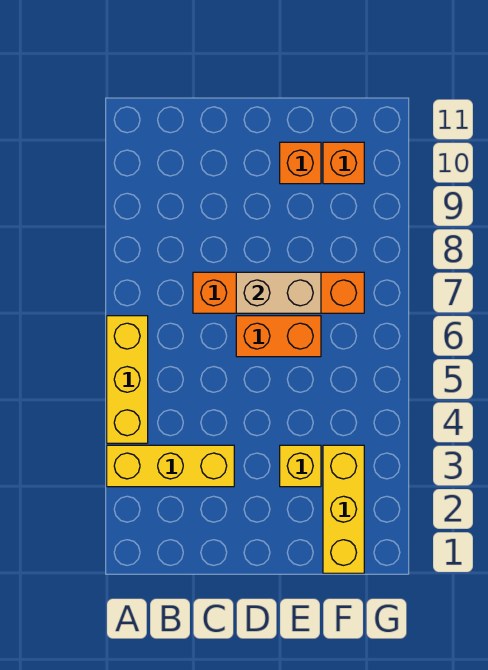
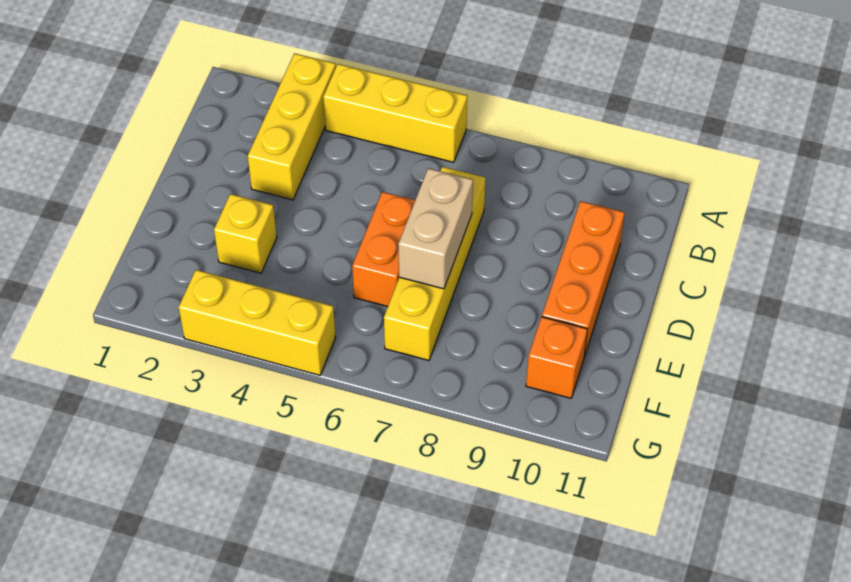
orange brick C7:F7 level 1 -> yellow brick C7:F7 level 1
orange brick E10 level 1 -> orange brick C10:E10 level 1
yellow brick F1:F3 level 1 -> yellow brick G3:G5 level 1

